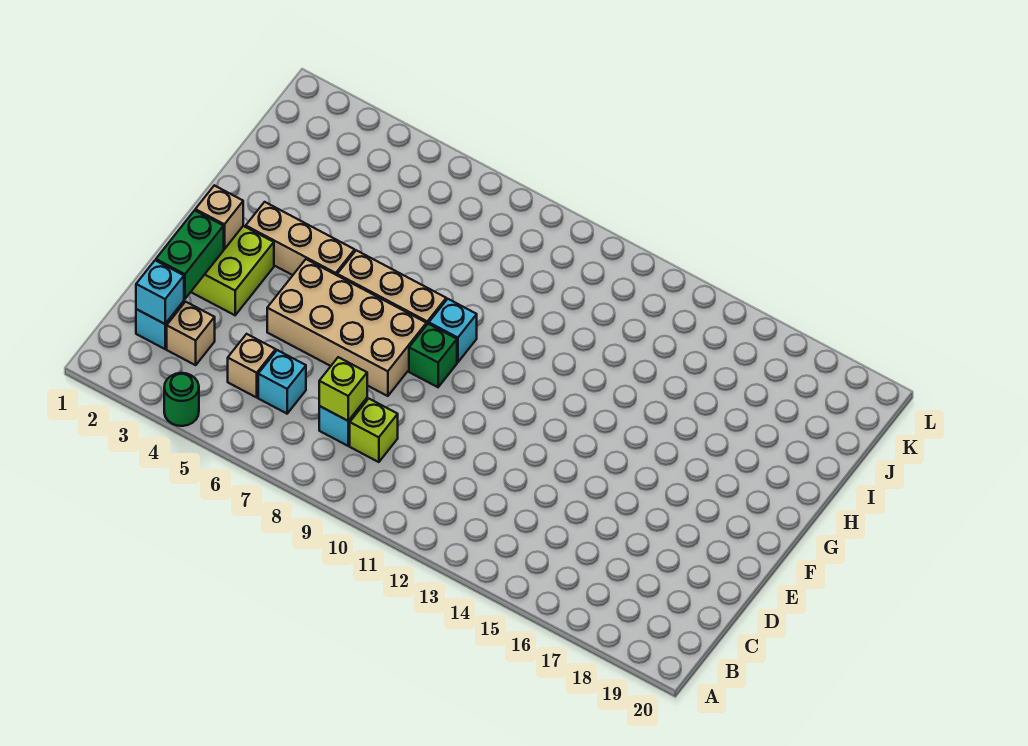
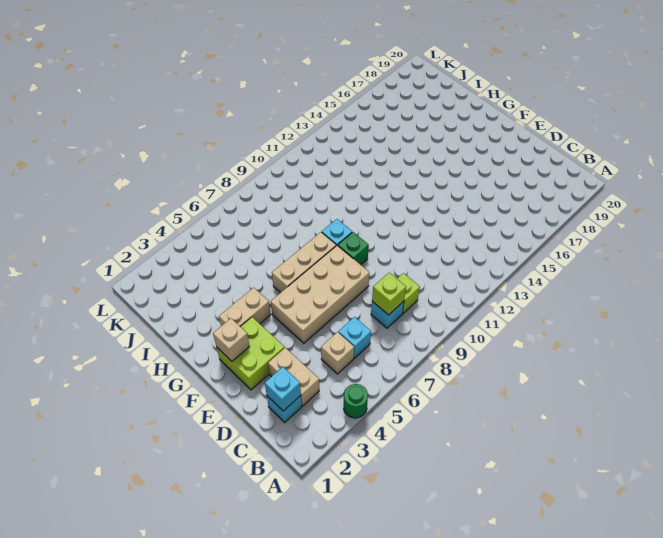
tan brick C3 level 1 -> tan brick C3:D3 level 1
green brick D2:E2 level 2 -> none
tan brick G3:G5 level 1 -> tan brick G3:G4 level 1

